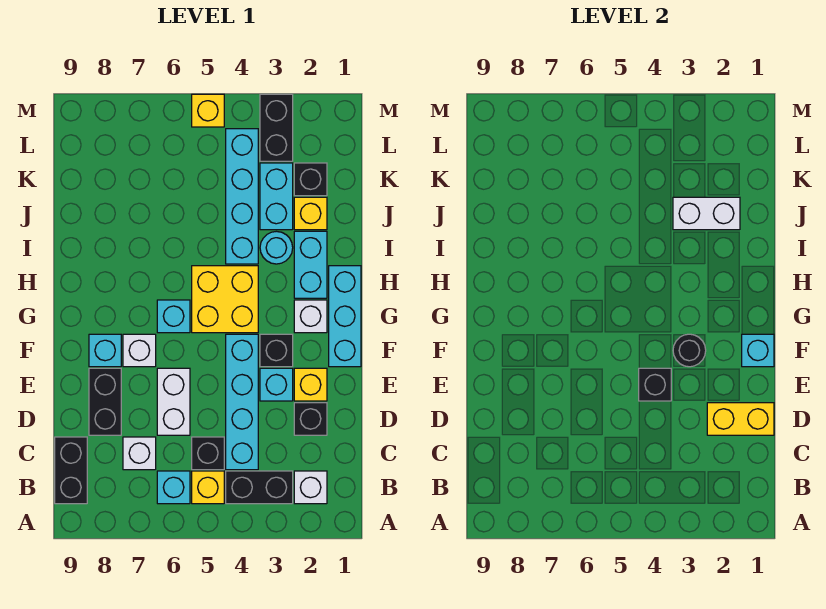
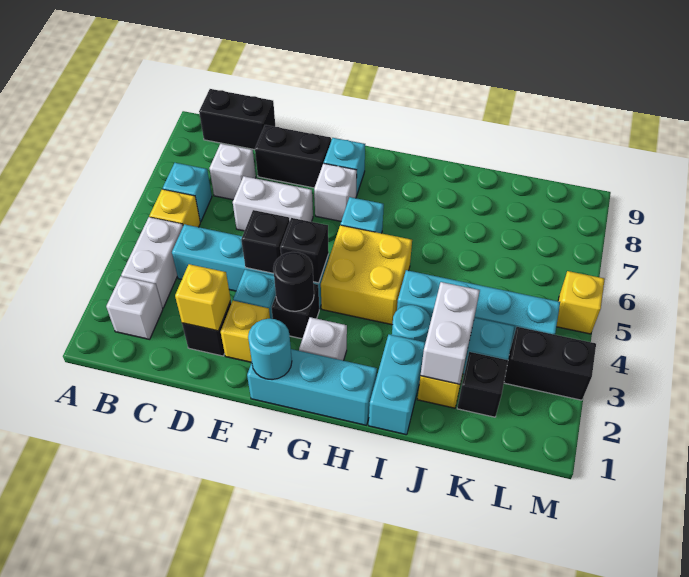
black brick B3:B4 level 1 -> white brick B3:B4 level 1
black brick C5 level 1 -> black brick F4 level 2
yellow brick D1:D2 level 2 -> yellow brick D2 level 2
cyan brick F1 level 2 -> cyan round brick F1 level 2
cyan brick H2:I2 level 1 -> cyan brick I1:I2 level 1

